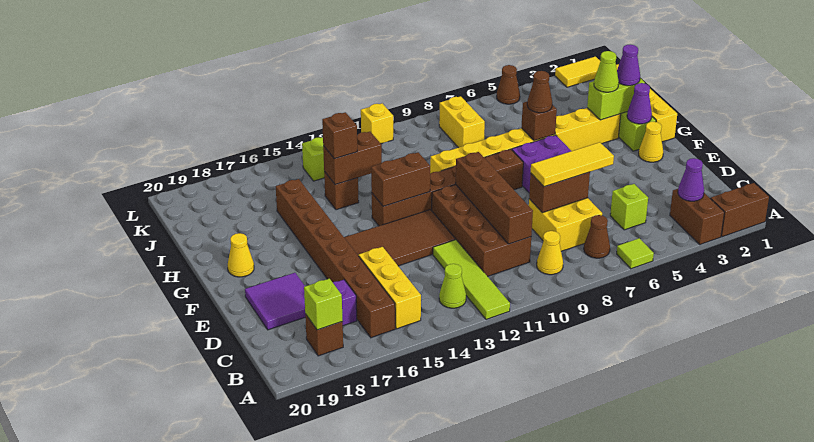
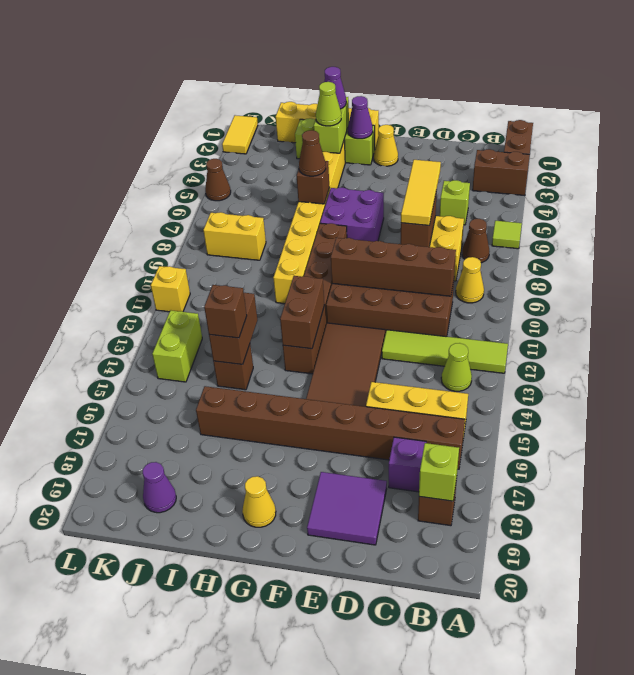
purple cone B3 level 2 -> purple cone J19 level 1

